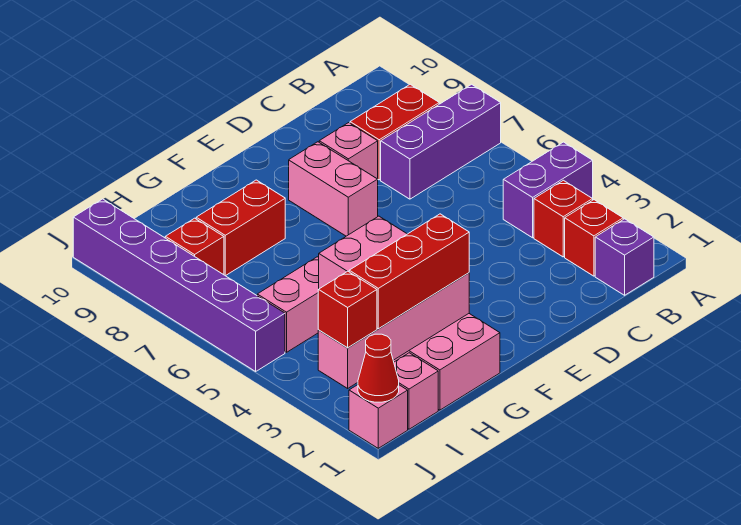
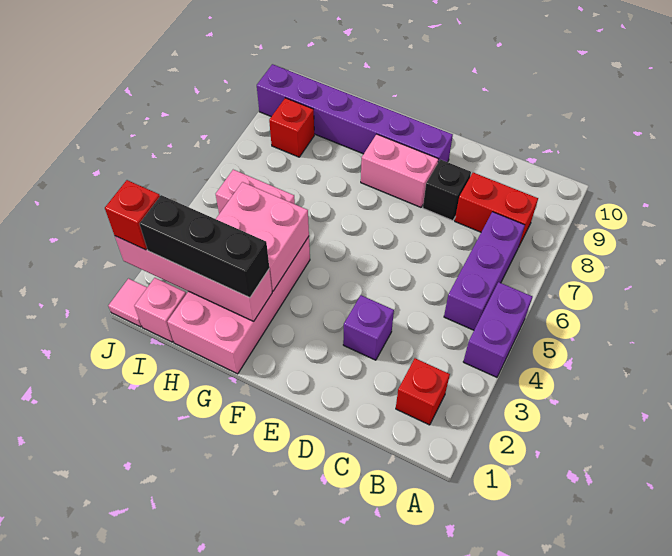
purple brick A4:B4 level 1 -> purple brick A4:A5 level 1
purple brick A7:C7 level 1 -> purple brick B5:B7 level 1
purple brick B1 level 1 -> purple brick D3 level 1
red brick B3 level 1 -> none
pink brick D8 level 1 -> black brick D8 level 1
pink brick E7:E8 level 1 -> pink brick E8:F8 level 1
red brick G2:I2 level 3 -> black brick G2:I2 level 3
red brick G8:H8 level 1 -> none
pink brick J1 level 1 -> pink tile J1 level 1
red cone J1 level 2 -> none
purple brick J5:J10 level 1 -> purple brick E9:J9 level 1

